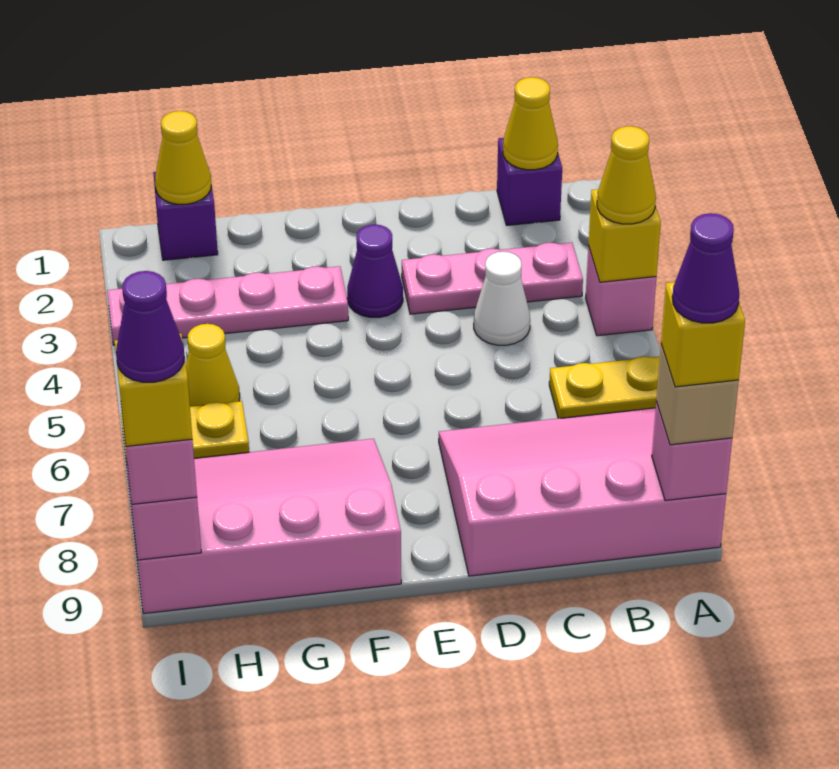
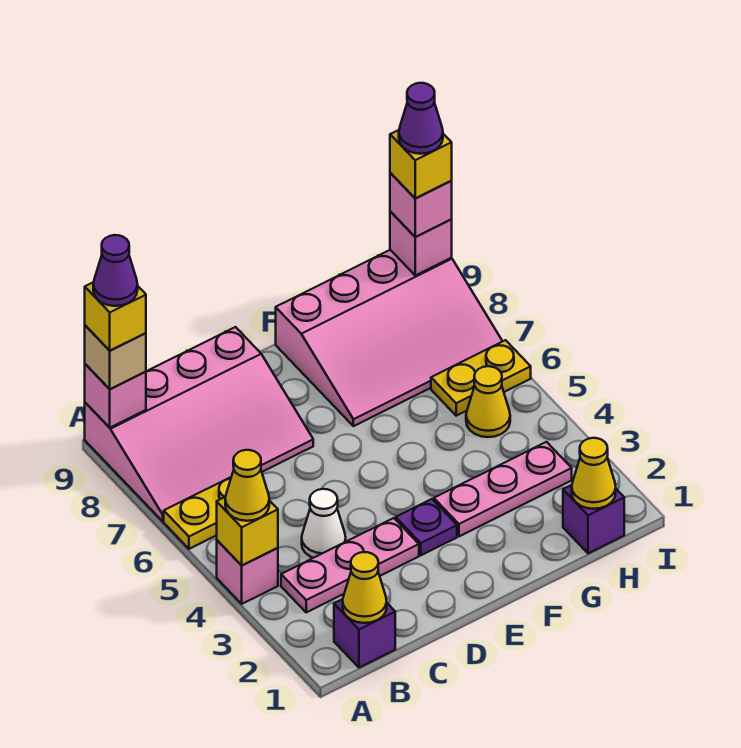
purple cone E3 level 1 -> purple plate E3 level 1
pink plate F3:I3 level 1 -> pink plate F3:H3 level 1

